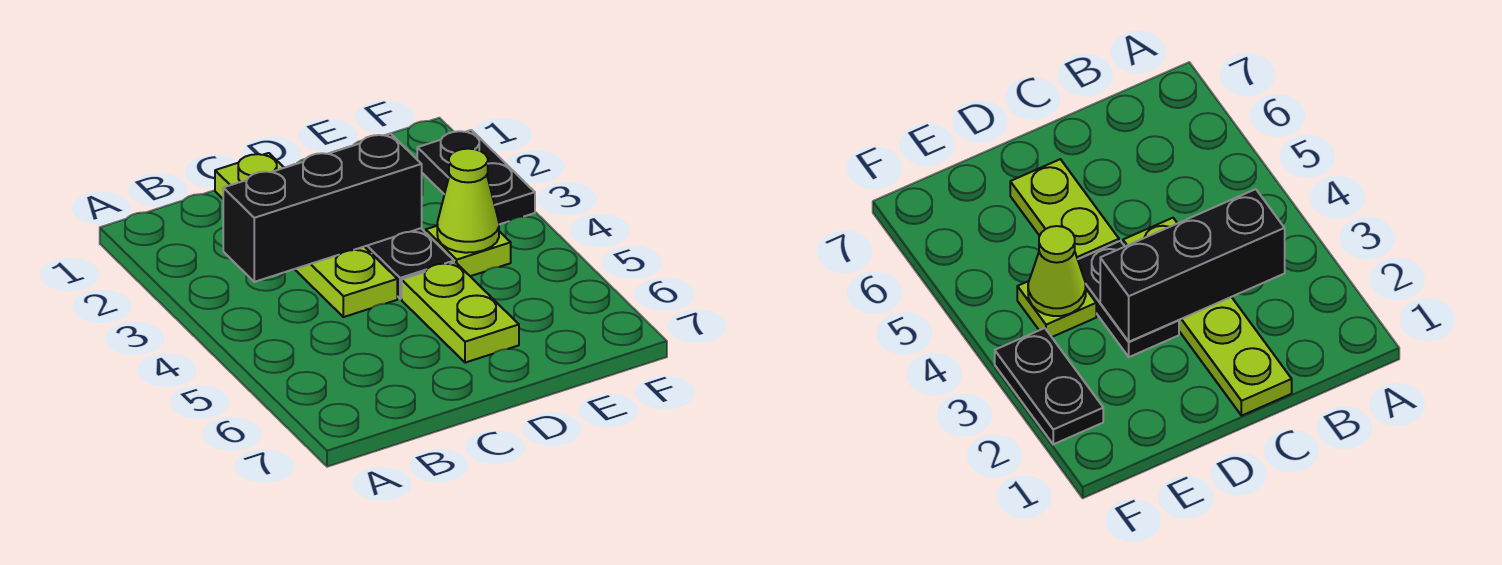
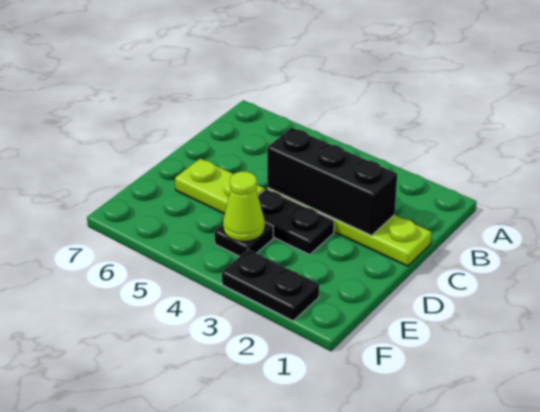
black brick B3:D3 level 2 -> black brick C2:C4 level 2
lime plate E4 level 1 -> black plate E4 level 1

